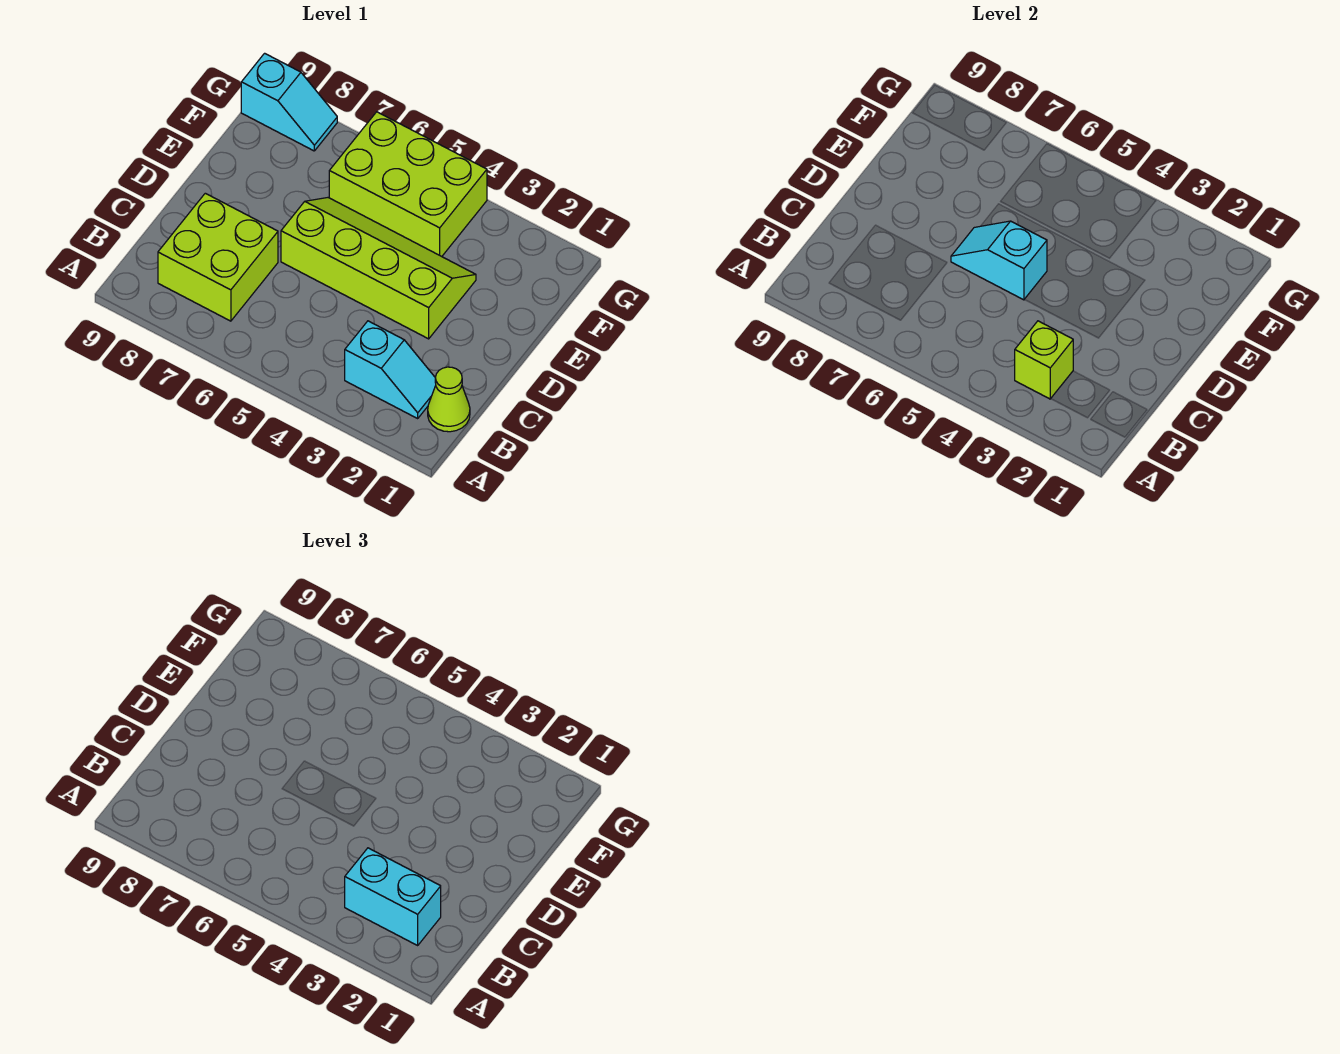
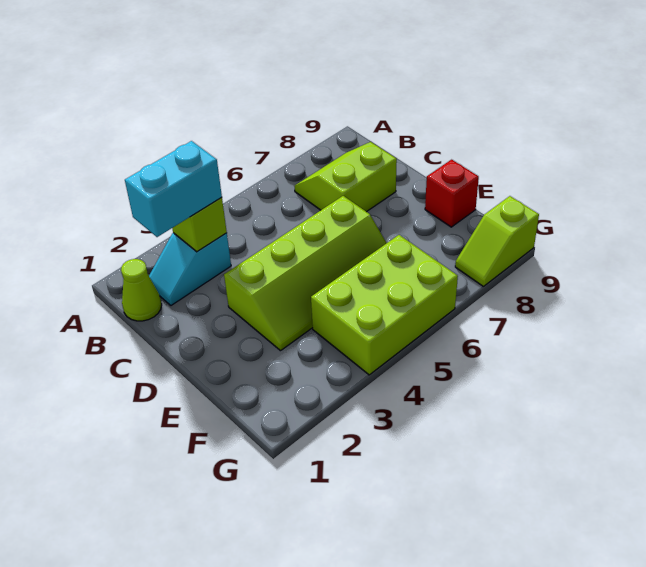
lime brick B7:C8 level 1 -> lime slope B7:C8 level 1 top C
cyan slope D5:D6 level 2 top 5 -> none
none -> red brick E9 level 1
cyan slope G8:G9 level 1 top 9 -> lime slope G8:G9 level 1 top 9

